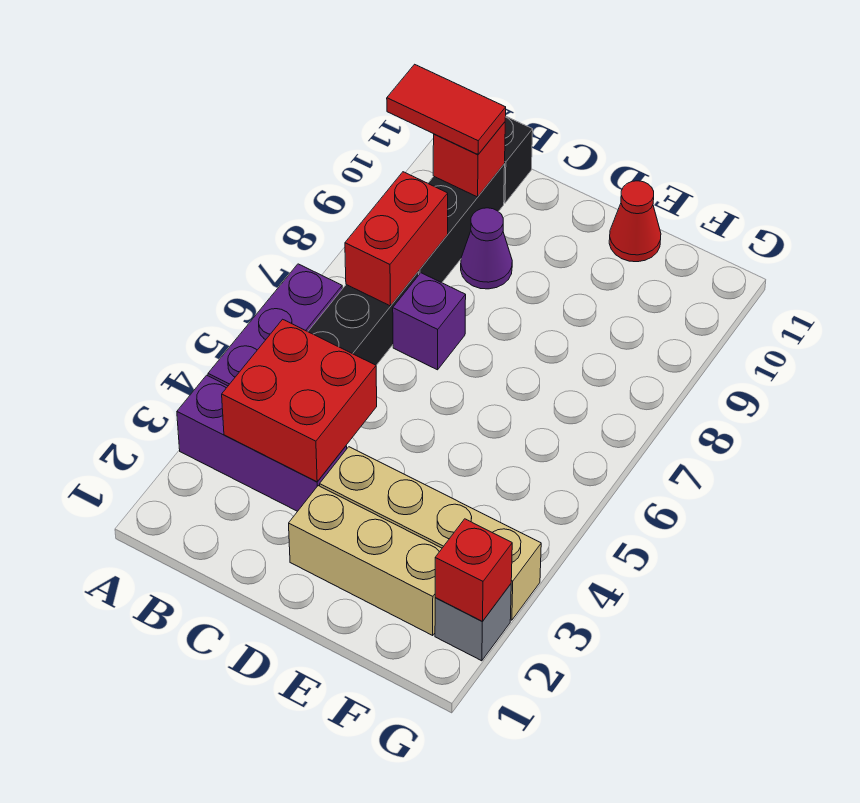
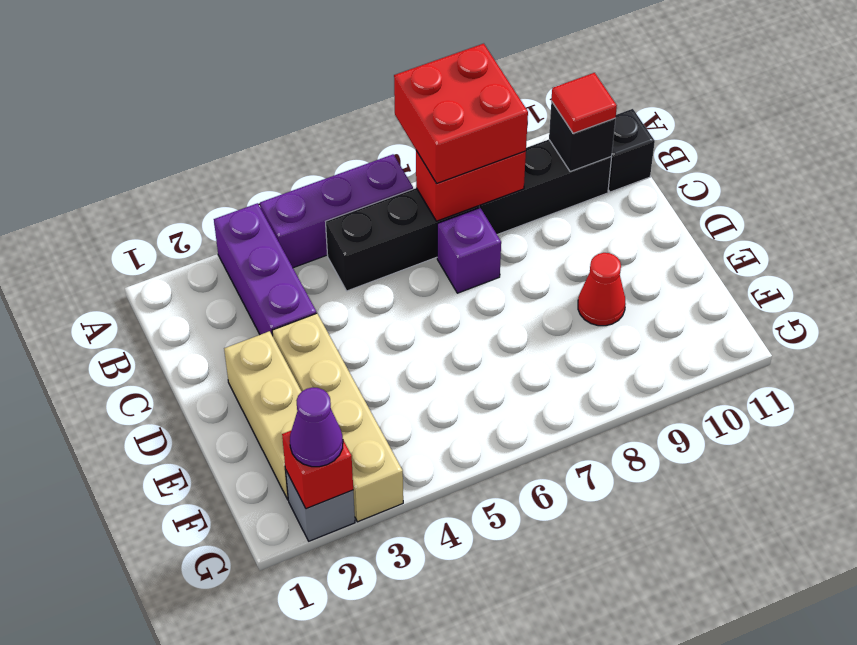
red tile A10:B10 level 3 -> red tile B10 level 3
red brick B3:C4 level 2 -> red brick A7:B8 level 3
red brick B10 level 2 -> black brick B10 level 2
purple cone C9 level 1 -> purple cone G2 level 3
red cone E11 level 1 -> red cone E9 level 1

